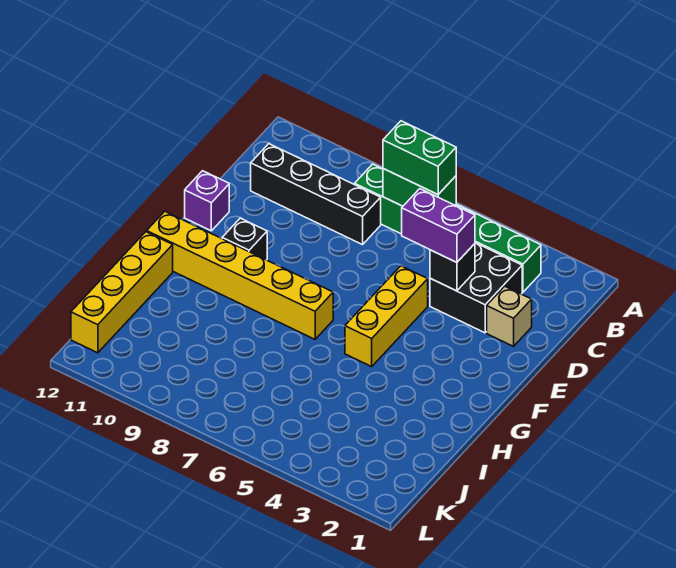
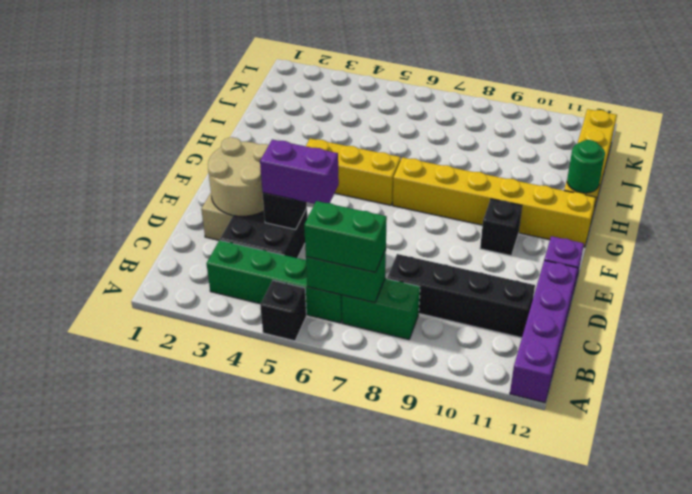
none -> black brick A5 level 1
none -> purple brick A12:D12 level 1
none -> tan round brick D2:E3 level 2
yellow brick E5:G5 level 1 -> yellow brick G4:G6 level 1
none -> green round brick H12 level 2

